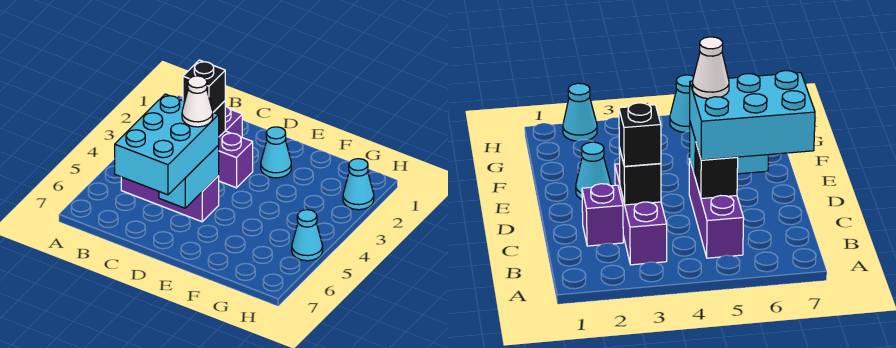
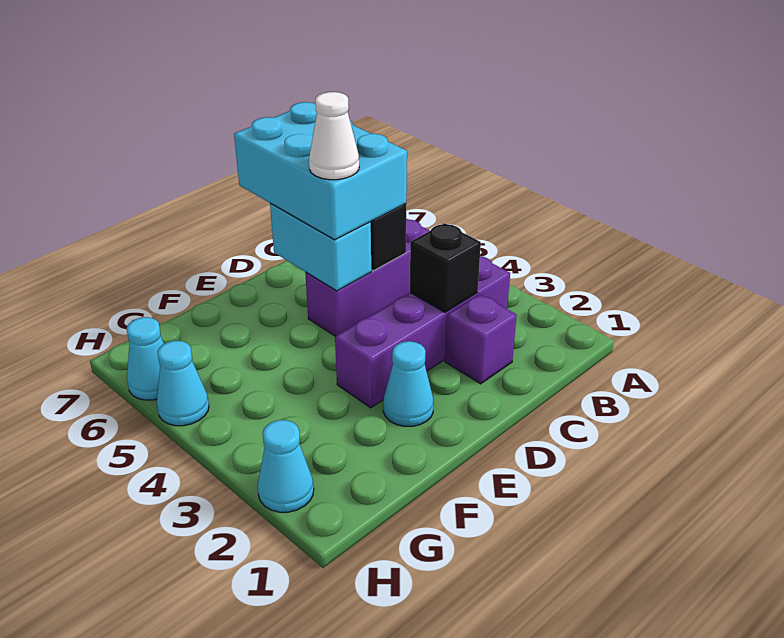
purple brick B3:D3 level 1 -> purple brick B3:E3 level 1
black brick C3 level 3 -> none
none -> cyan cone H6 level 1

